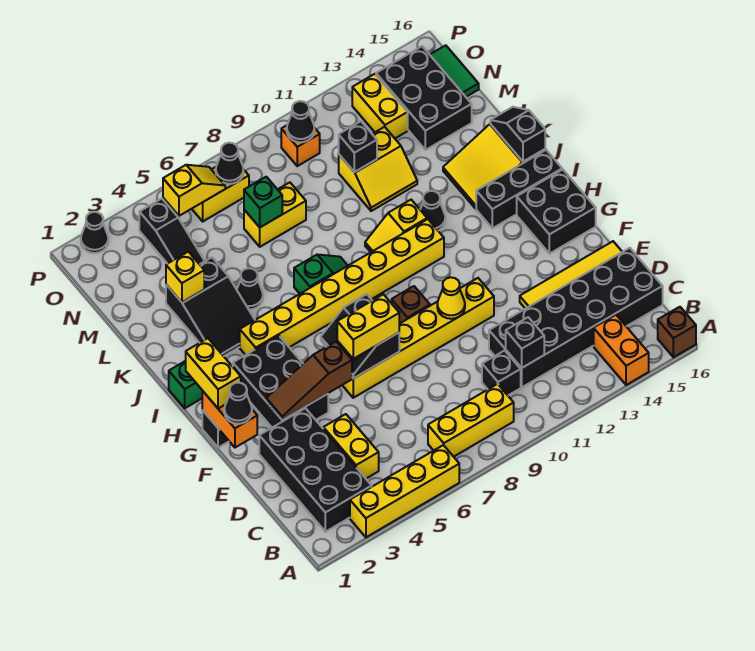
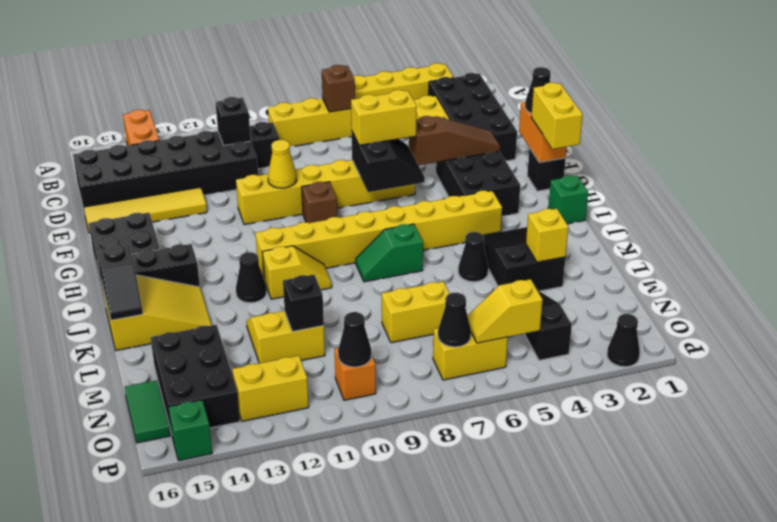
brown brick A16 level 1 -> brown brick B7 level 2
green brick M7 level 2 -> green brick P15 level 1
yellow brick N13:O13 level 1 -> yellow brick O12:O13 level 1

